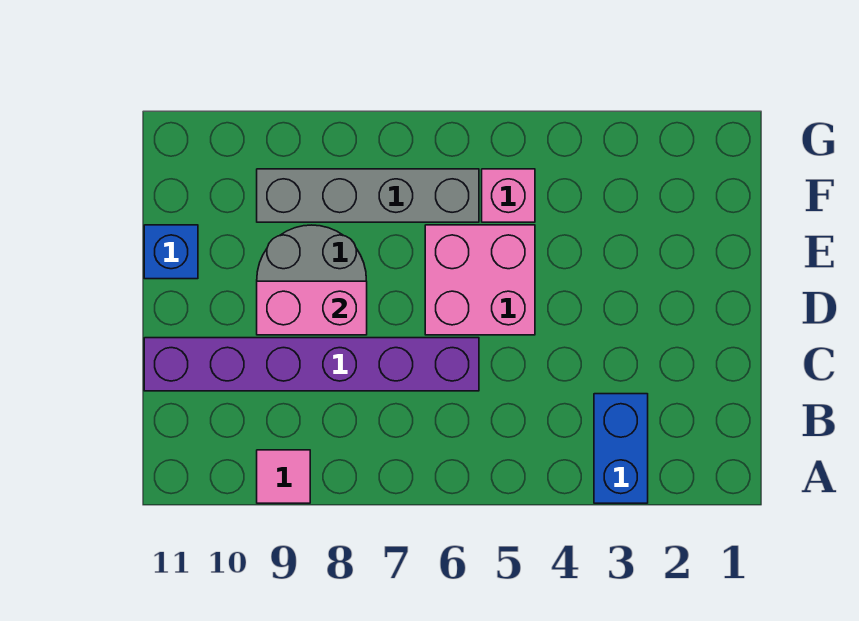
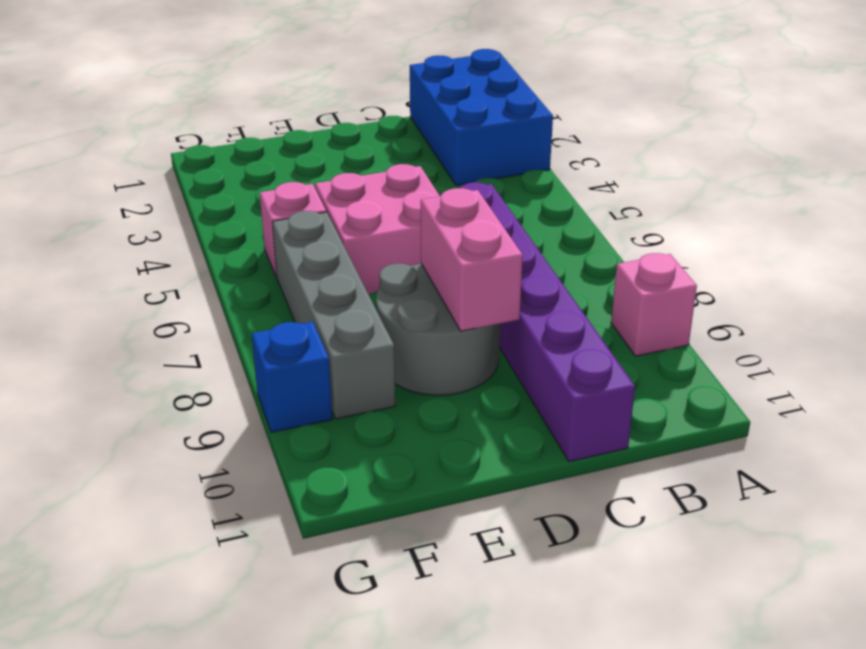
blue brick A3:B3 level 1 -> blue brick A1:B3 level 1
pink tile A9 level 1 -> pink brick A9 level 1
blue brick E11 level 1 -> blue brick G9 level 1

